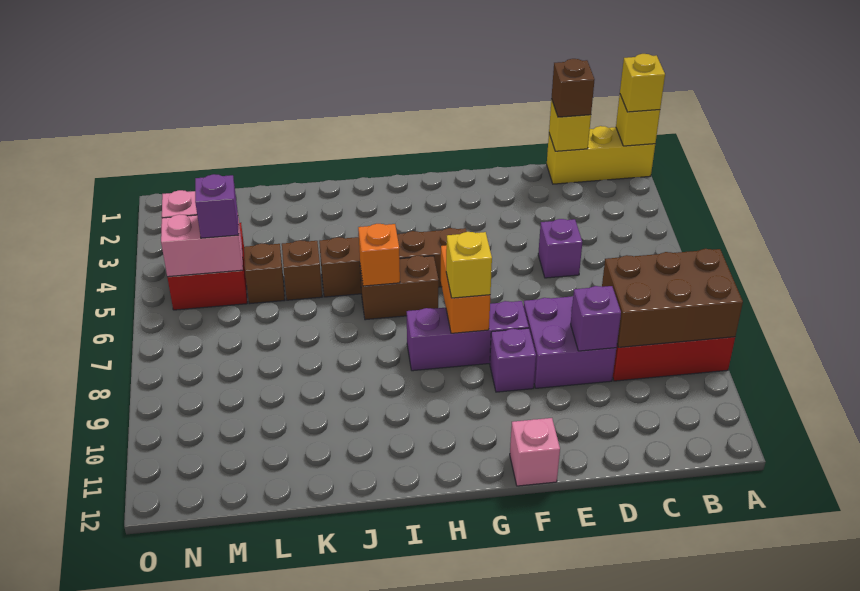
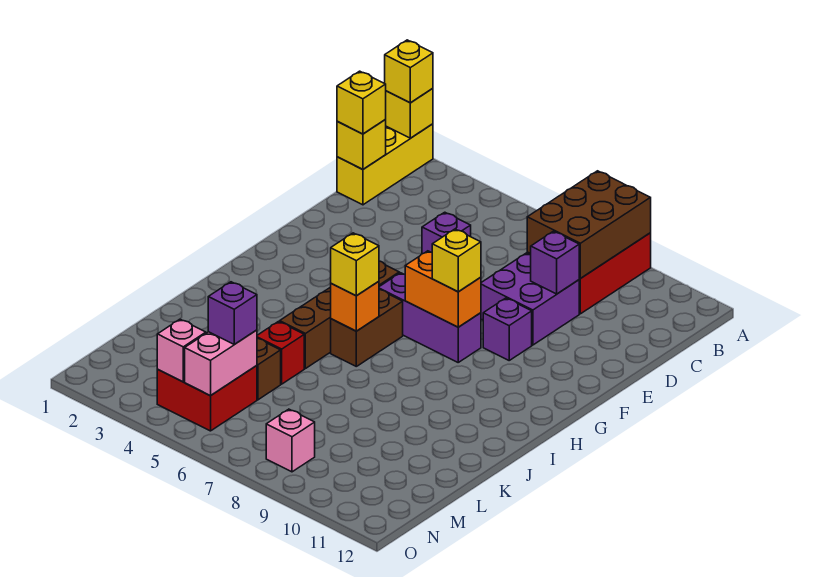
brown brick C1 level 3 -> yellow brick C1 level 3
purple brick F8:H8 level 1 -> purple brick G6:G8 level 1
pink brick F12 level 1 -> pink brick N8 level 1
none -> yellow brick I6 level 3
brown brick K5 level 1 -> red brick K5 level 1

